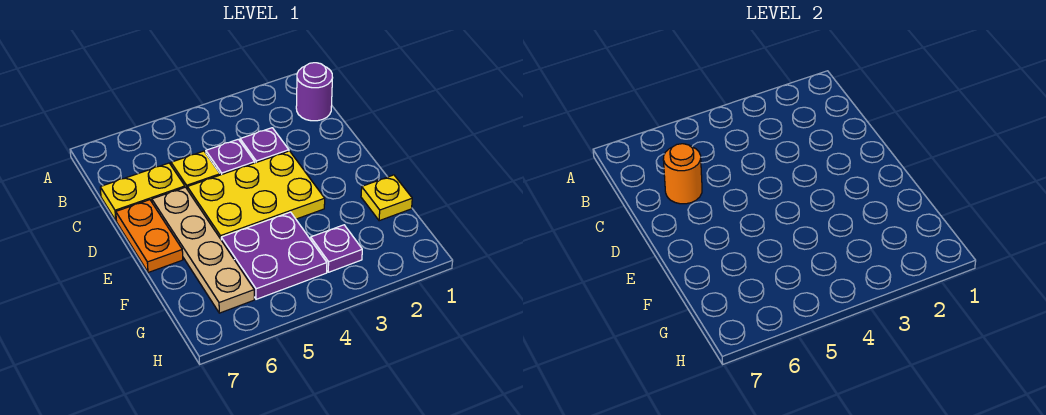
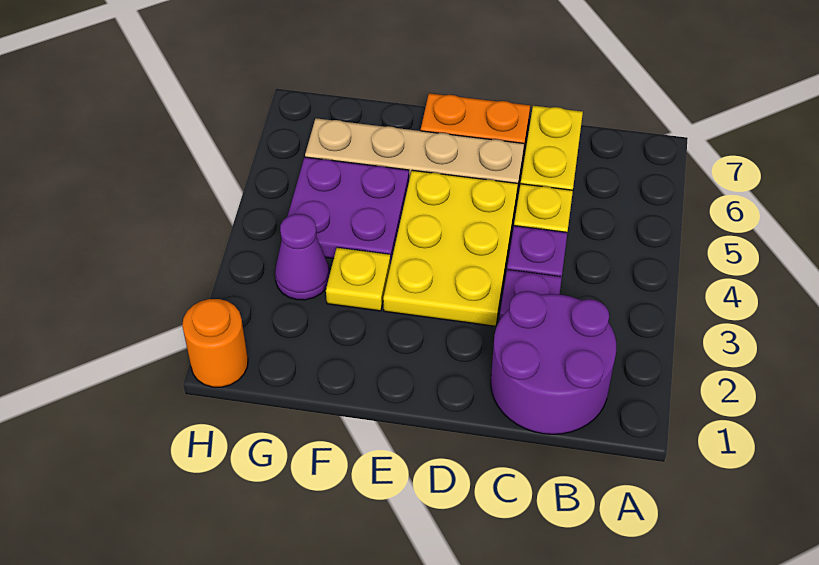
purple round brick B1 level 1 -> purple round brick B1:C2 level 1
orange round brick C6 level 2 -> orange round brick H1 level 1
yellow plate F1 level 1 -> yellow plate F3 level 1
purple plate G3 level 1 -> purple cone G3 level 1

